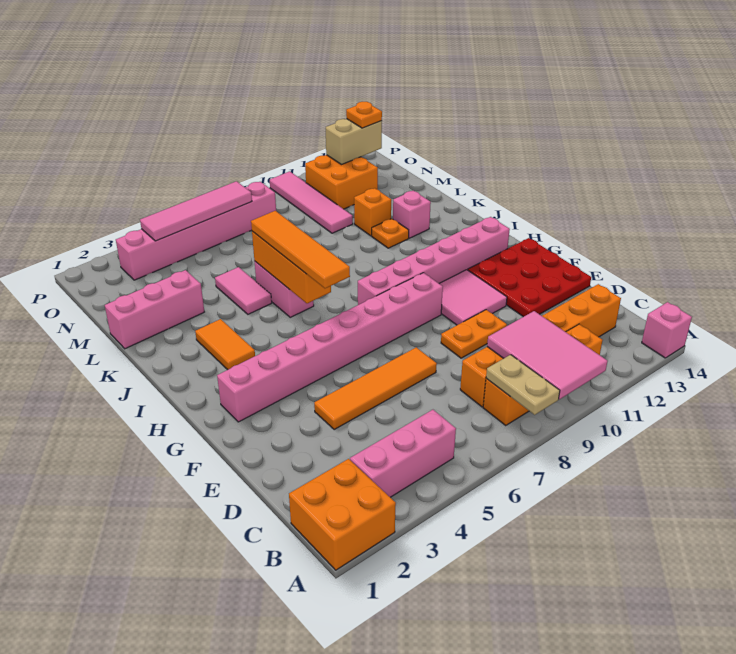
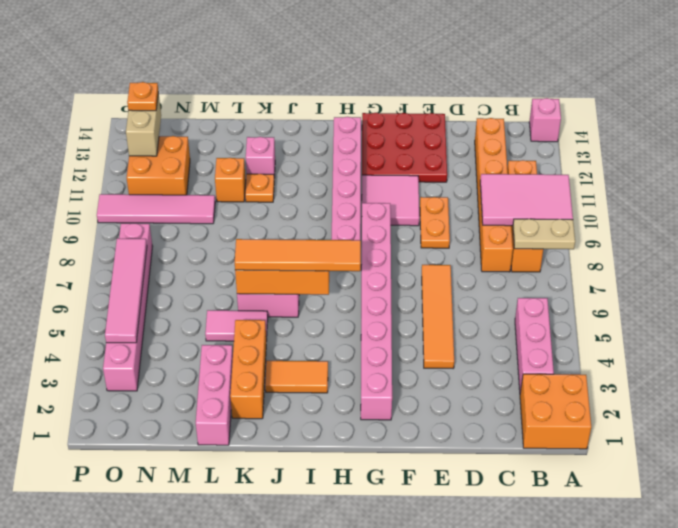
none -> orange brick K2:K4 level 1

